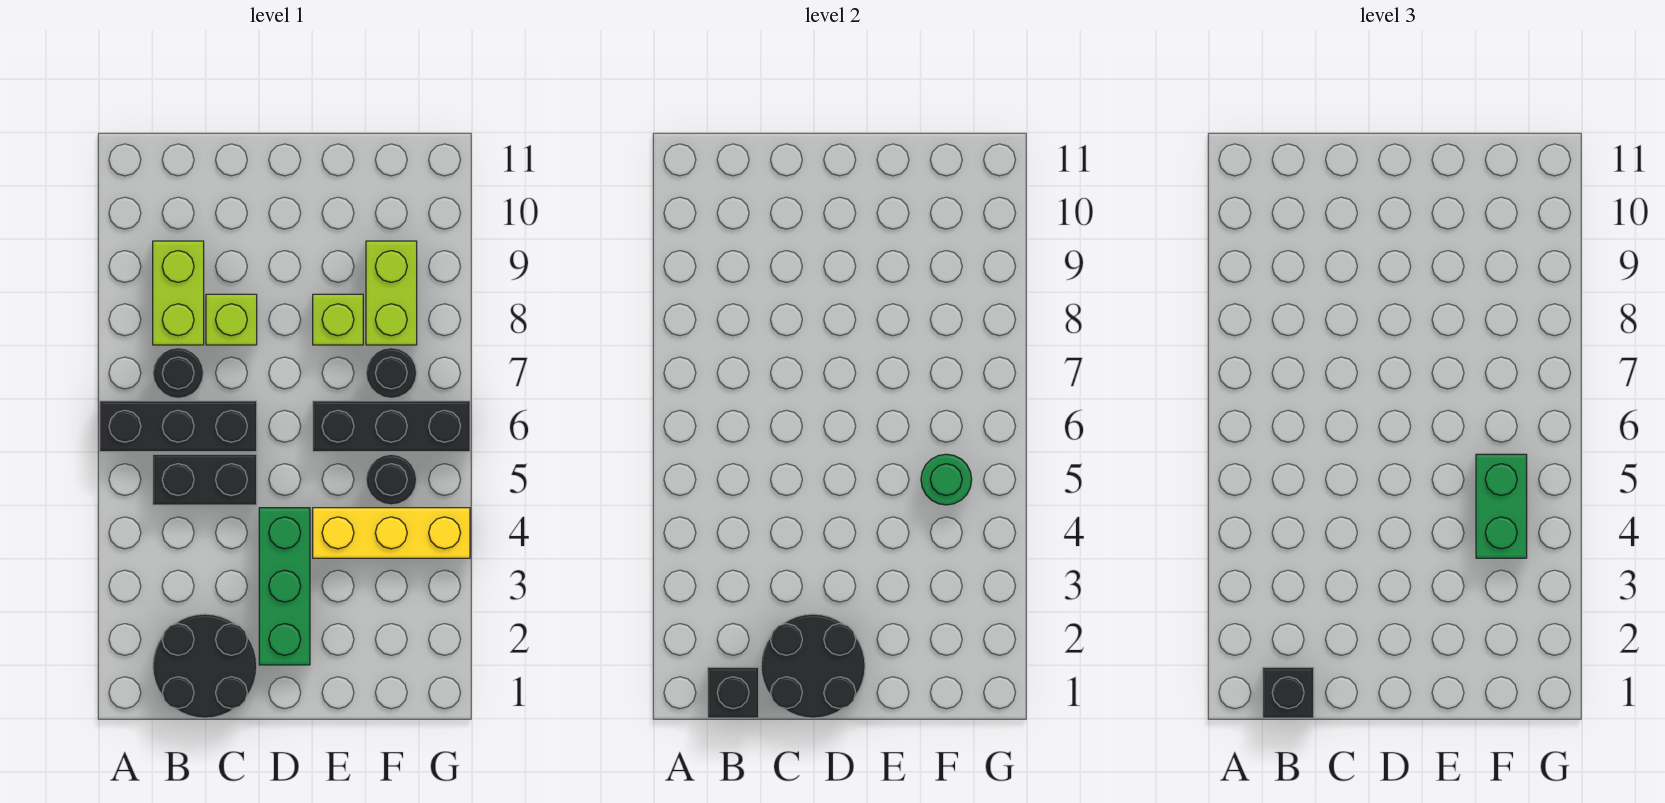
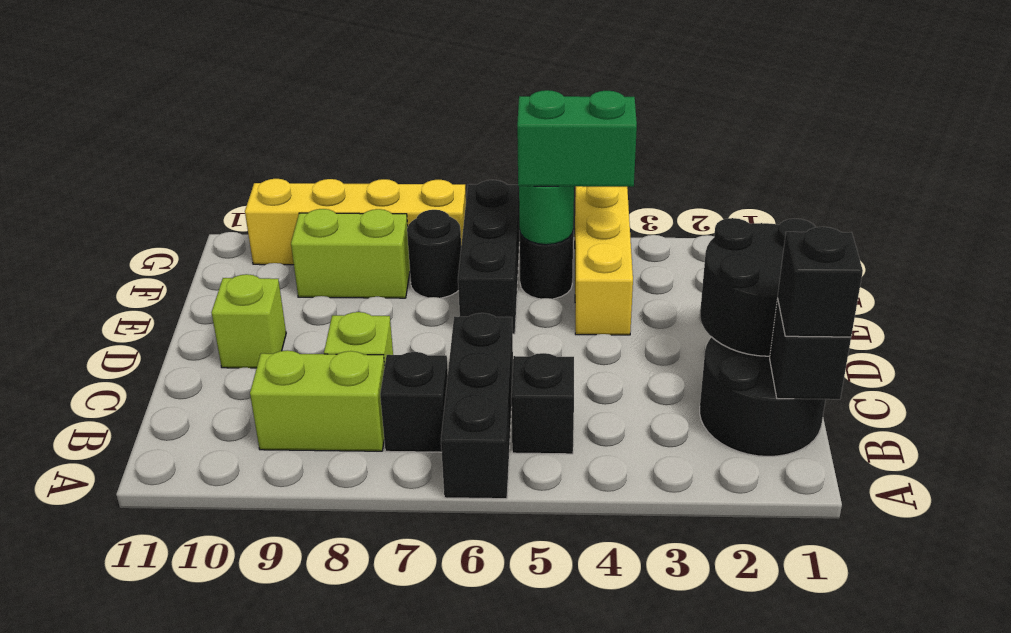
black brick B5:C5 level 1 -> black brick B5 level 1
black round brick B7 level 1 -> black brick B7 level 1
green brick D2:D4 level 1 -> none
lime brick E8 level 1 -> lime brick D10 level 1
none -> yellow brick G7:G10 level 1

